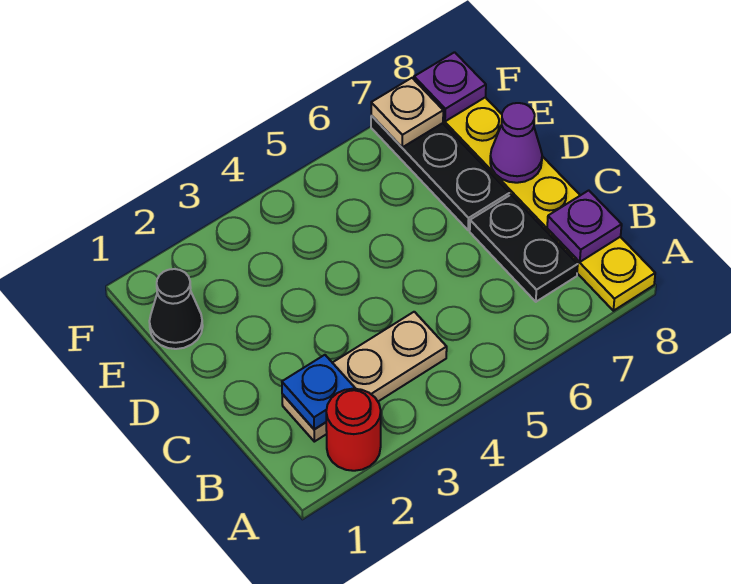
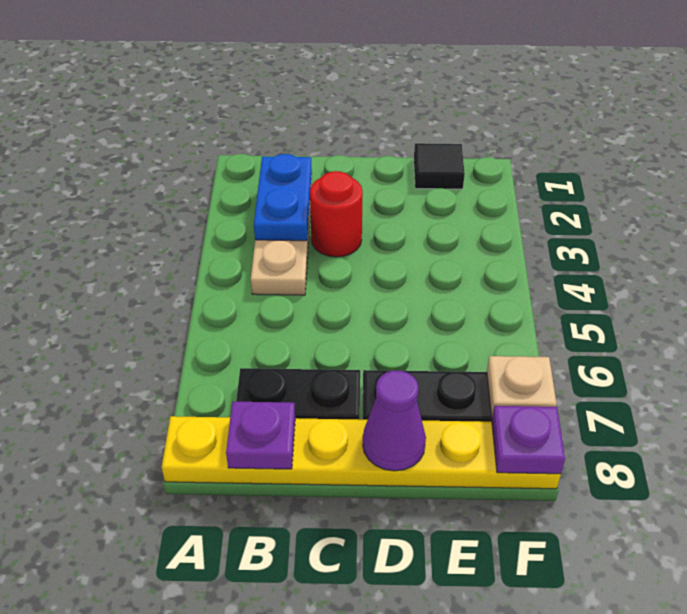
red round brick A2 level 1 -> red round brick C3 level 1
blue plate B2 level 2 -> blue plate B2:B3 level 2
black cone E1 level 1 -> black tile E1 level 1

